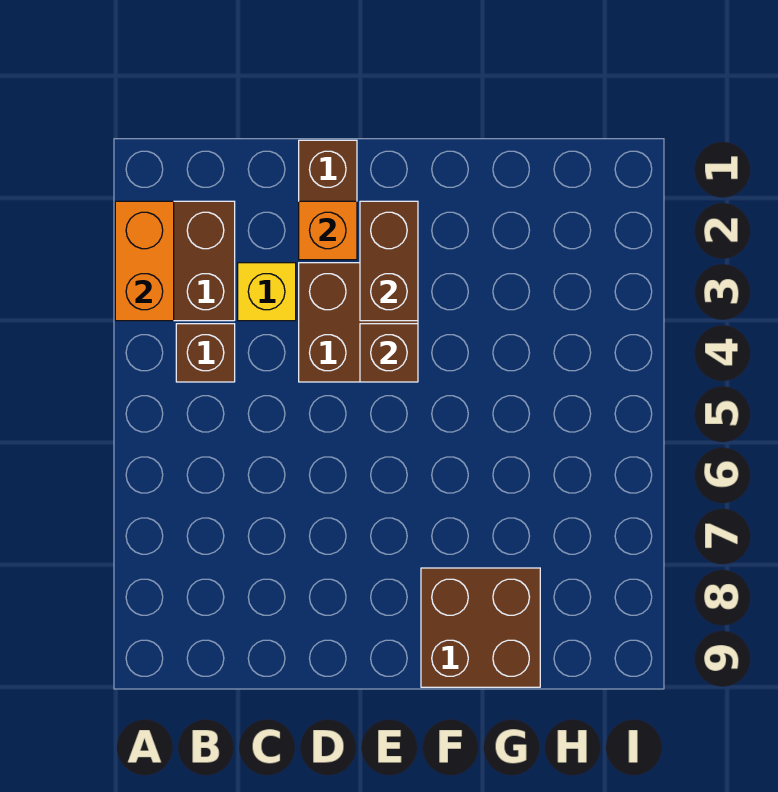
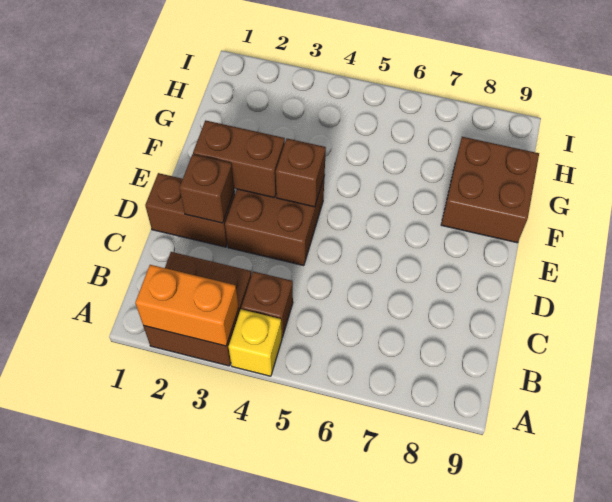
yellow brick C3 level 1 -> yellow brick A4 level 1
orange brick D2 level 2 -> brown brick D2 level 2

